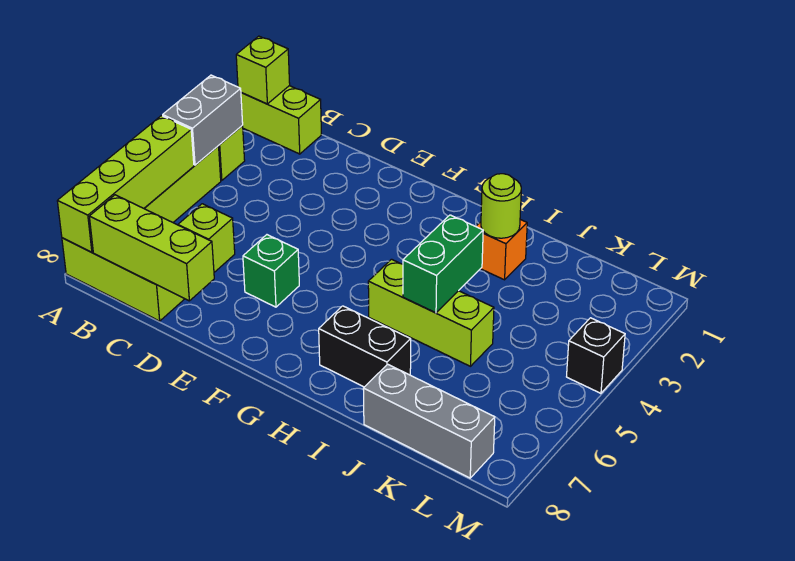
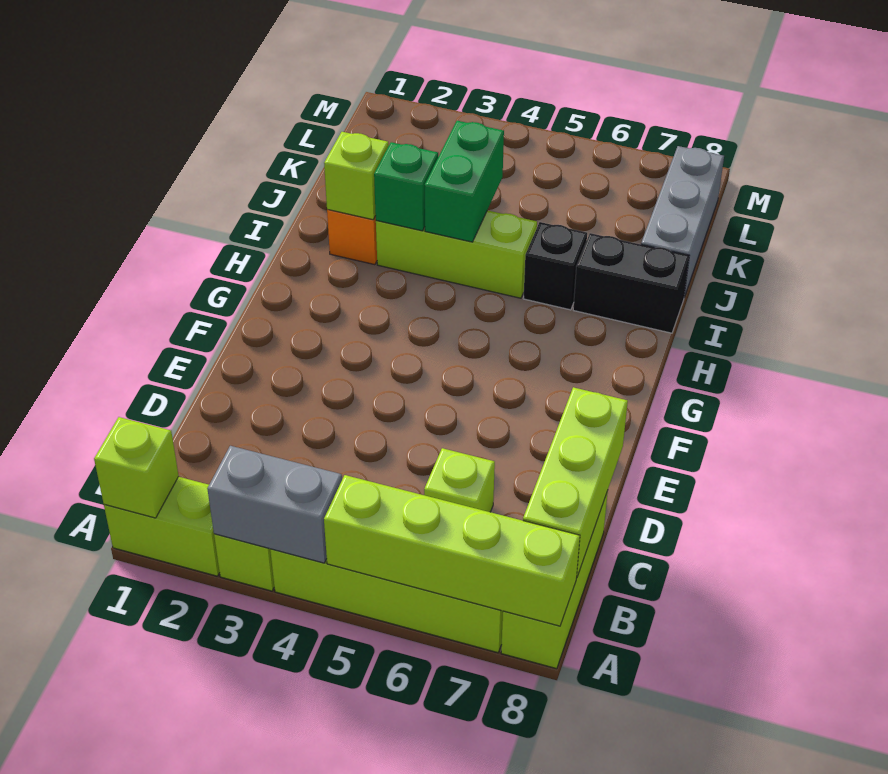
lime brick A1:B1 level 1 -> lime brick A1:A2 level 1
green brick E6 level 1 -> green brick I3 level 2
lime brick H5:J5 level 1 -> lime brick I3:I5 level 1
black brick H7:I7 level 1 -> black brick I7:I8 level 1
lime round brick I2 level 2 -> lime brick I2 level 2
green brick I4:I5 level 2 -> green brick I4:J4 level 2
black brick M4 level 1 -> black brick I6 level 1

